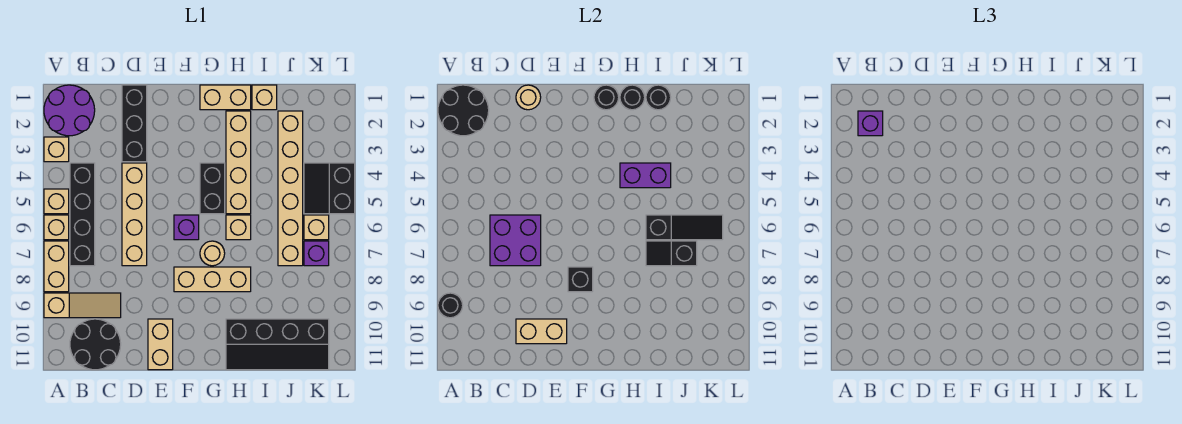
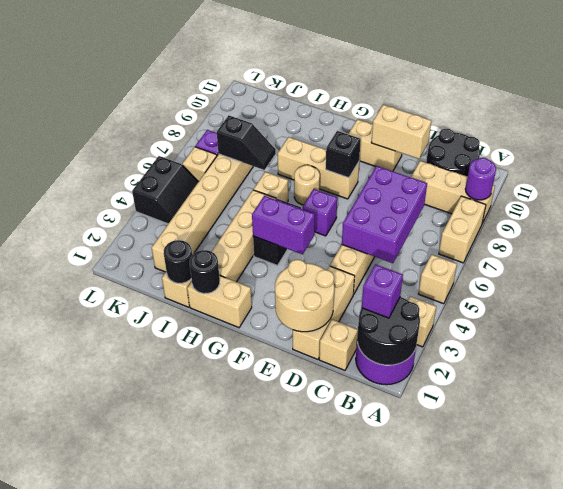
tan brick A6 level 1 -> tan brick C1 level 1
tan slope A9:C9 level 1 top A -> tan brick A9:C9 level 1
black round brick A9 level 2 -> purple round brick A9 level 2
black brick B4:B7 level 1 -> none
purple brick C6:D7 level 2 -> purple brick C5:D7 level 2
black brick D1:D3 level 1 -> tan brick D1:D3 level 1
tan round brick D1 level 2 -> tan round brick D1:E2 level 2
tan brick E10:E11 level 1 -> tan brick E10:F10 level 1
black round brick G1 level 2 -> none
purple brick H4:I4 level 2 -> purple brick F4:G4 level 2
black slope H10:K11 level 1 top 10 -> none
black slope I6:K6 level 2 top I -> none

